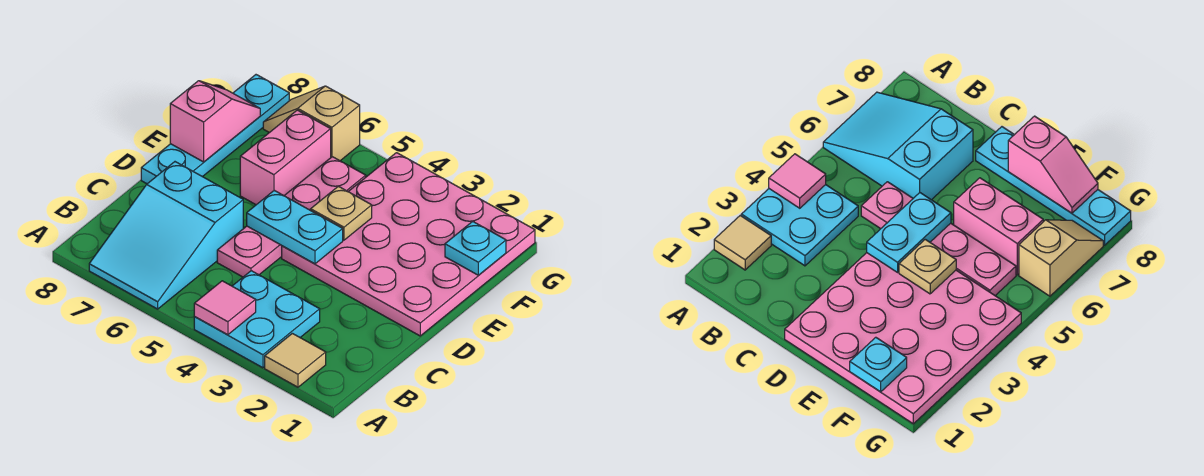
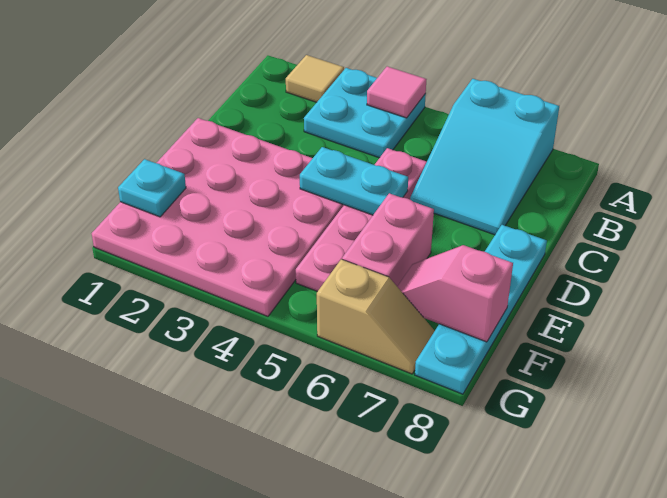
cyan slope A6:C7 level 1 top C -> cyan slope A6:C7 level 1 top A
tan plate E4 level 2 -> none
pink slope E8:F8 level 2 top E -> pink slope F7:F8 level 2 top 8

